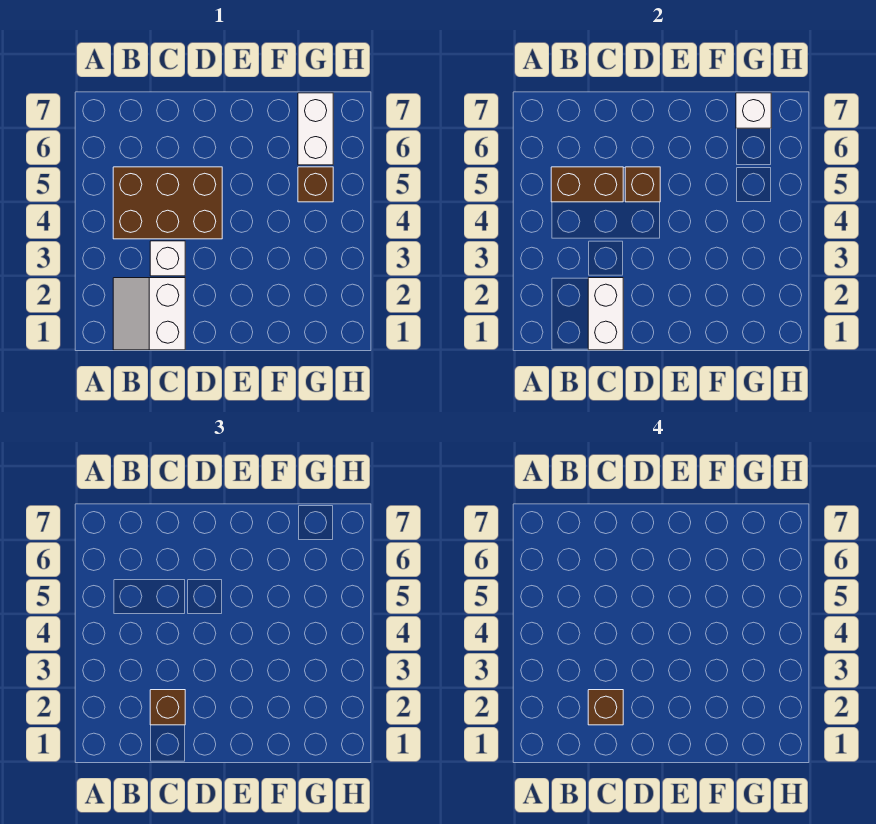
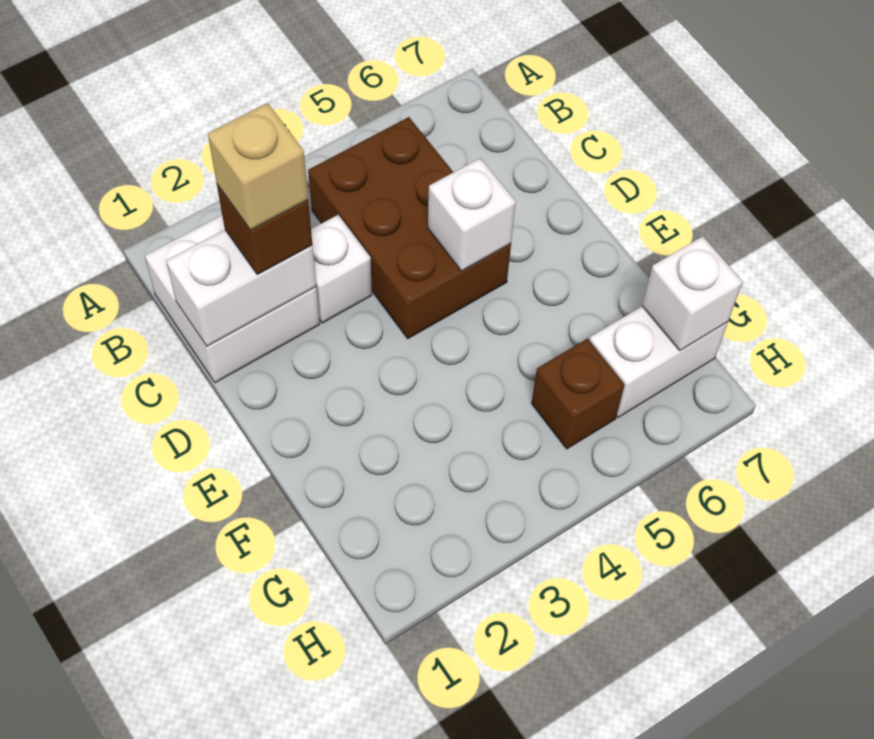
white slope B1:C2 level 1 top C -> white brick B1:C2 level 1
brown brick B5:C5 level 2 -> none
brown brick C2 level 4 -> tan brick C2 level 4
brown brick D5 level 2 -> white brick D5 level 2

